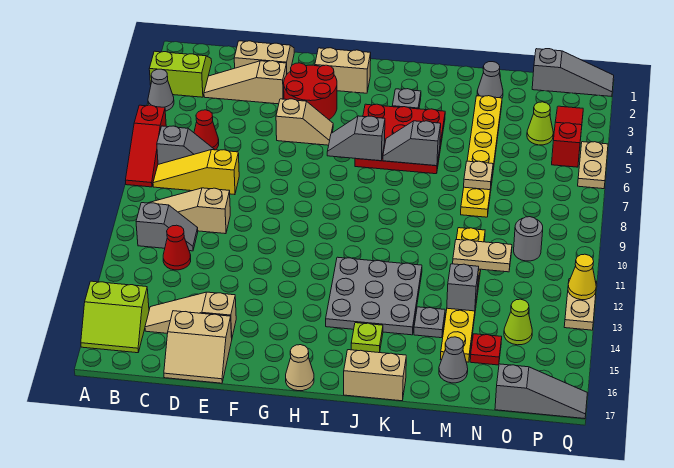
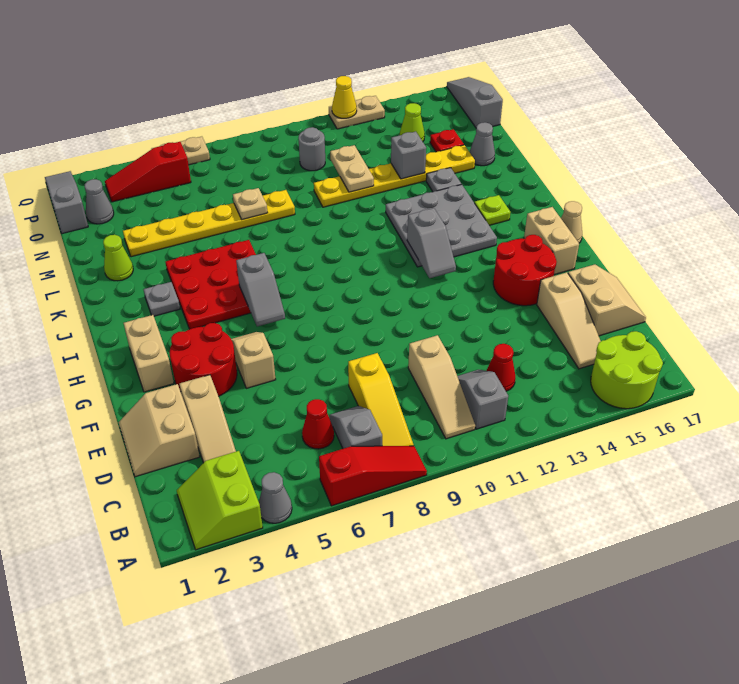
lime slope A15:B16 level 1 top 15 -> lime round brick A15:B16 level 1
none -> red round brick F14:G15 level 1
grey slope J6:K6 level 2 top K -> grey slope H12:I12 level 2 top I
tan brick J17:K17 level 1 -> tan brick G16:H16 level 1
grey cone M2 level 1 -> grey cone O2 level 1
lime cone O4 level 1 -> lime cone L2 level 1

